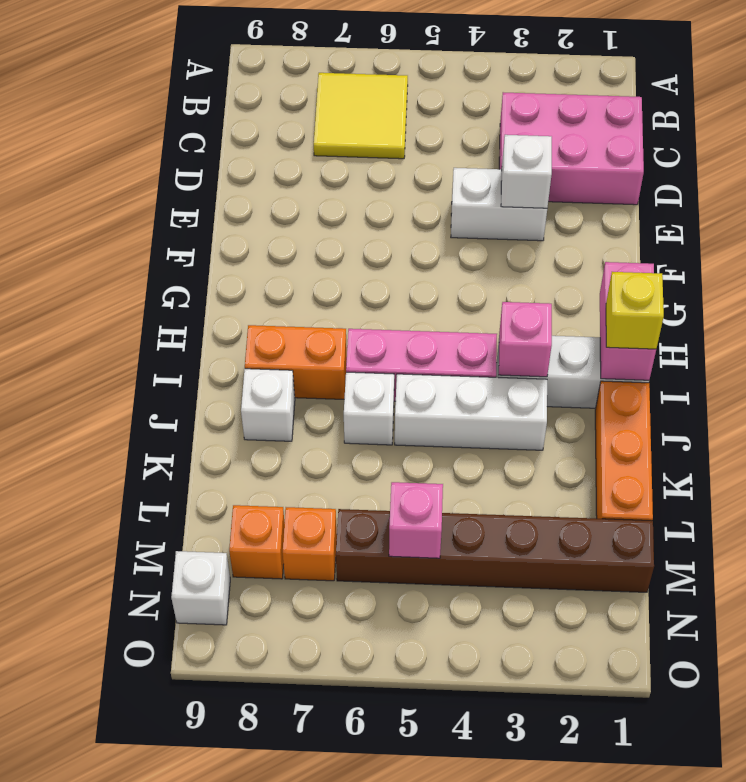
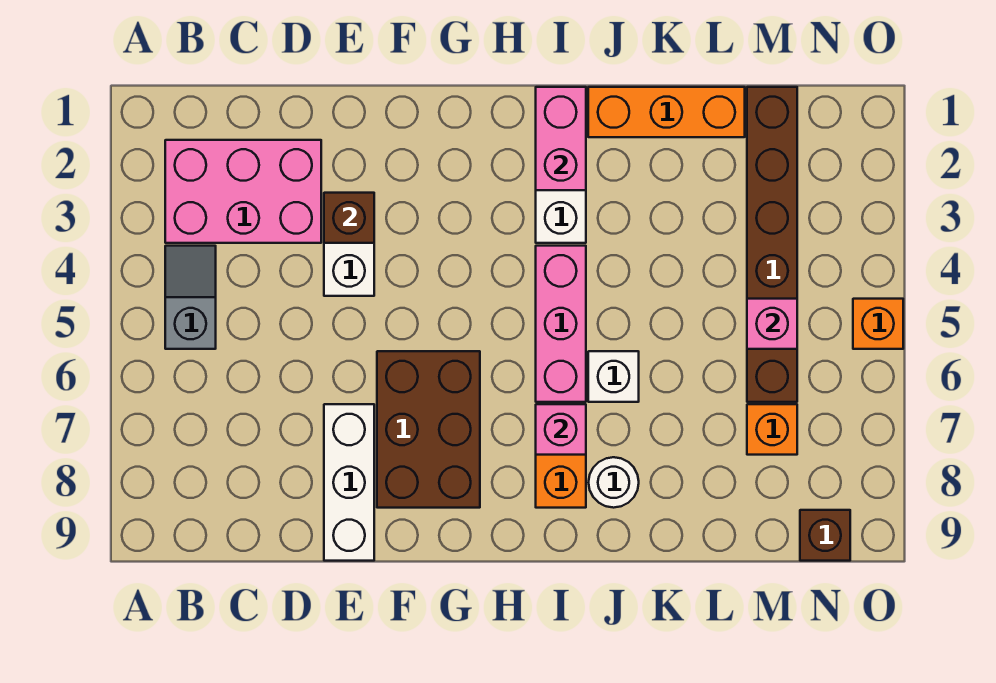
none -> grey slope B4:B5 level 1 top 5
yellow tile B6:C7 level 1 -> none
pink brick C1:D3 level 1 -> pink brick B2:D3 level 1
white brick E3 level 2 -> brown brick E3 level 2
none -> brown brick F6:G8 level 1
pink brick H1:I1 level 2 -> pink brick I1:I2 level 2
yellow brick I1 level 3 -> none
pink brick I3 level 2 -> pink brick I7 level 2
white brick J3:J5 level 1 -> white brick E7:E9 level 1
white brick J8 level 1 -> white round brick J8 level 1
orange brick M8 level 1 -> orange brick O5 level 1
white brick N9 level 1 -> brown brick N9 level 1

